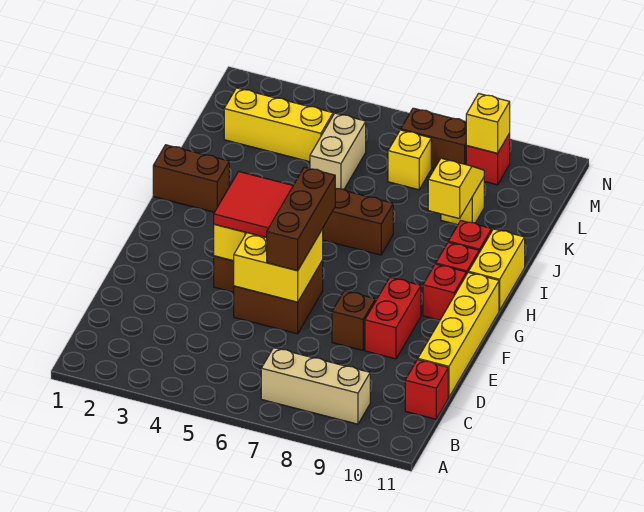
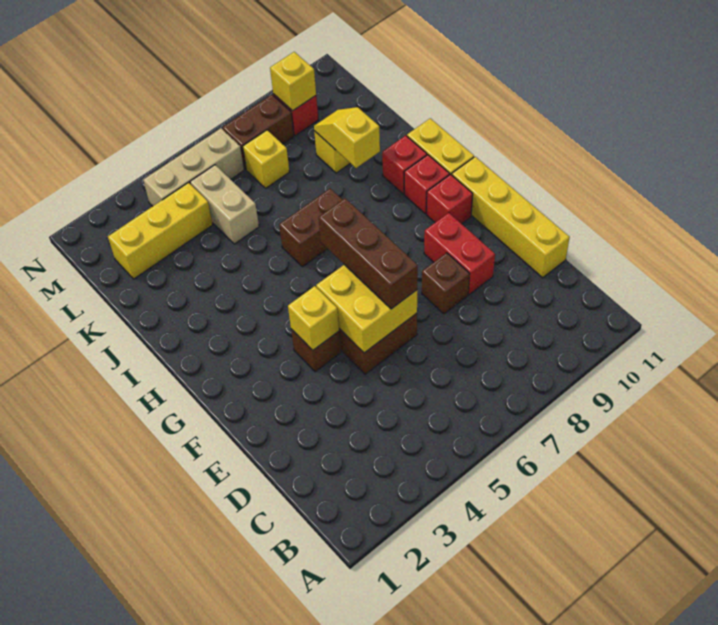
tan brick B7:B9 level 1 -> tan brick M4:M6 level 1
red brick C11 level 1 -> none
red tile F4:G5 level 3 -> none
brown brick I1:I2 level 1 -> none

